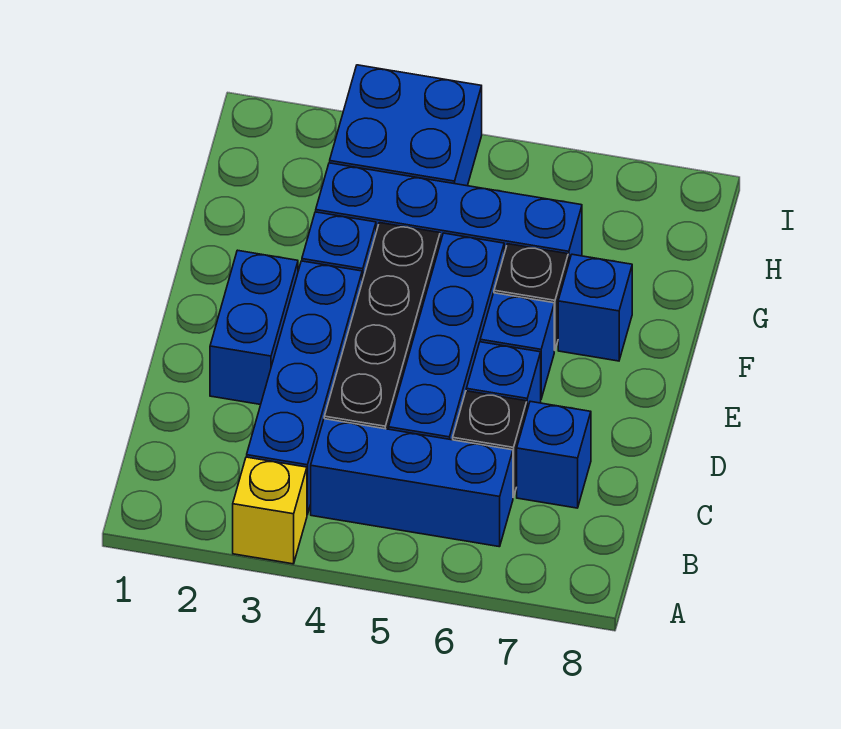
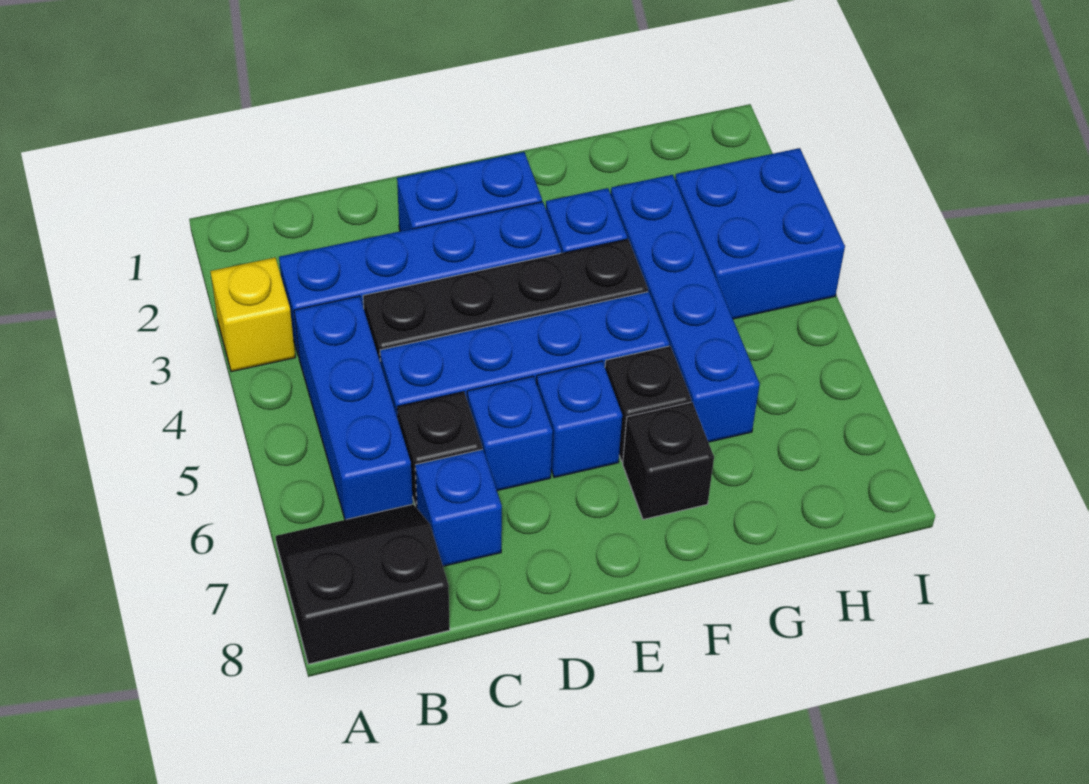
none -> black slope A7:B8 level 1 top 8
blue brick F7 level 1 -> black brick F7 level 1

